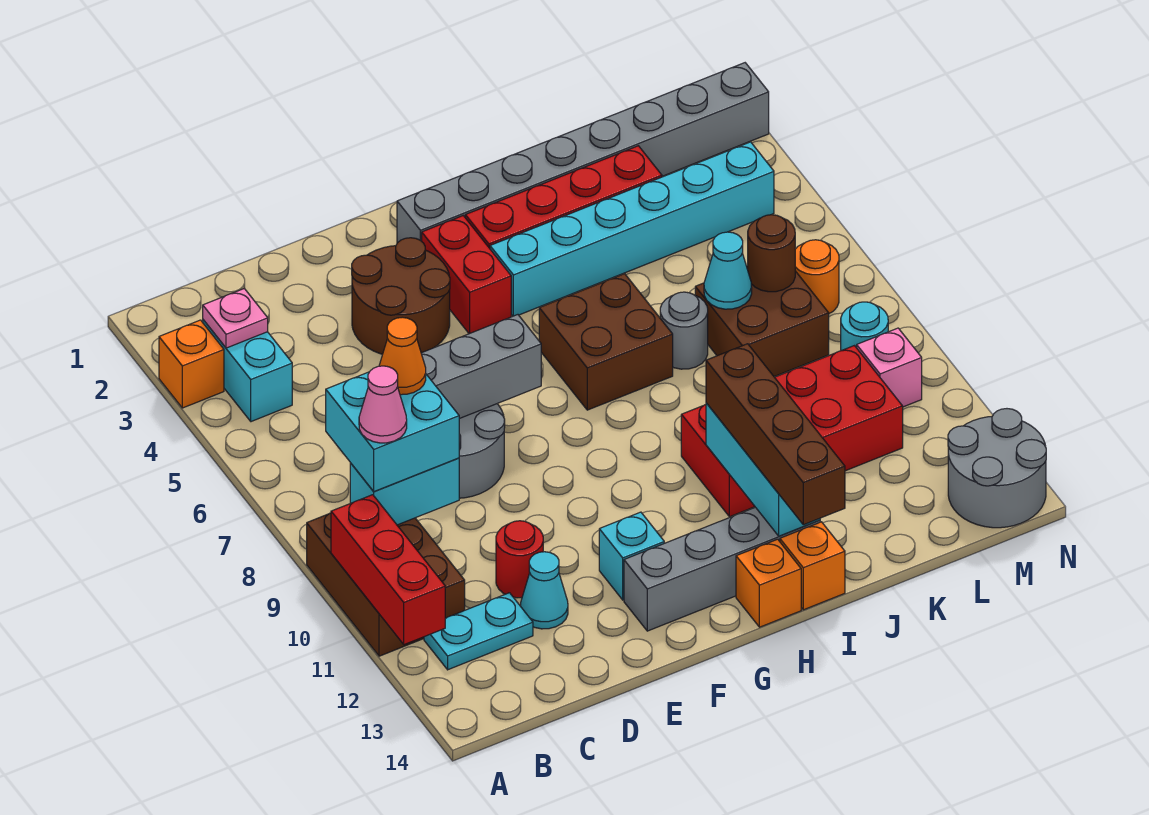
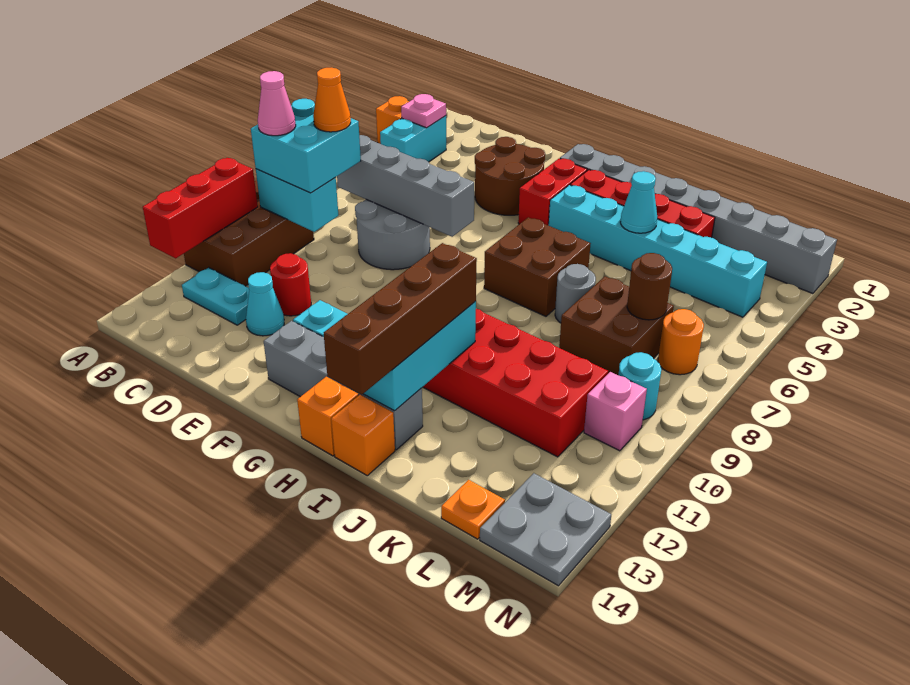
cyan cone K7 level 2 -> cyan cone J4 level 2
none -> orange plate L14 level 1
grey round brick M13:N14 level 1 -> grey plate M13:N14 level 1

